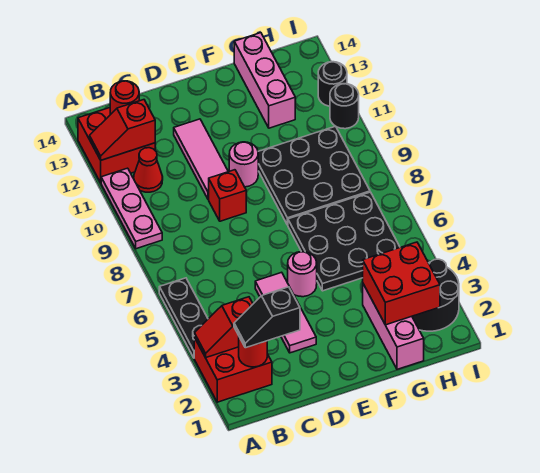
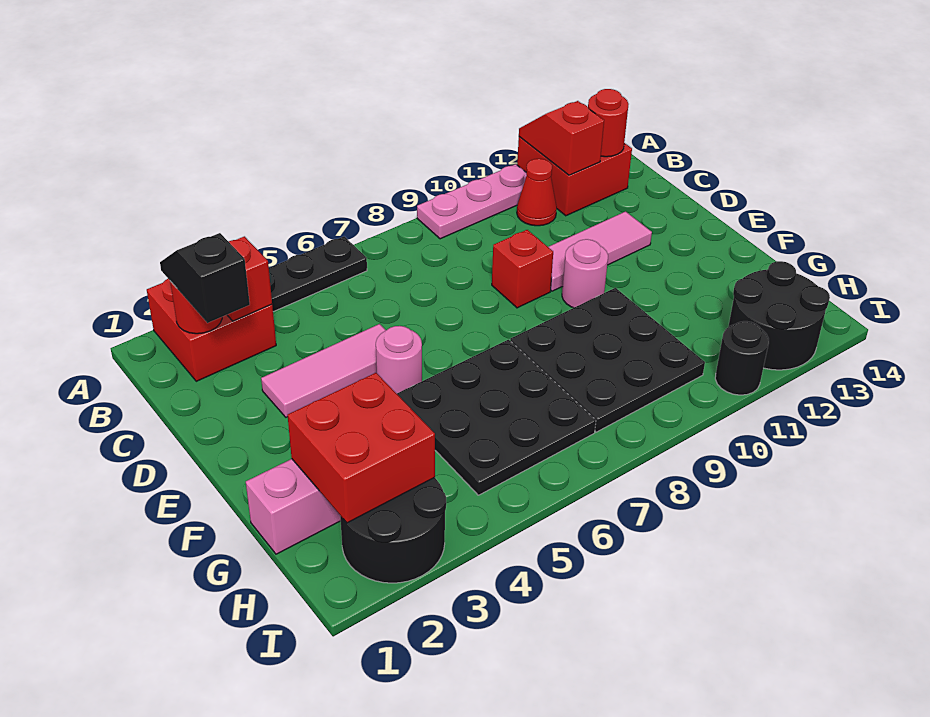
pink brick G12:G14 level 1 -> none
black round brick I12 level 1 -> black round brick H12:I13 level 1

